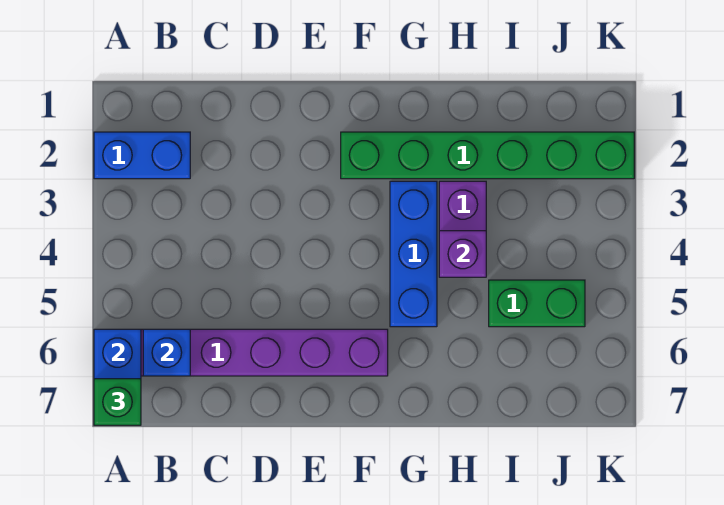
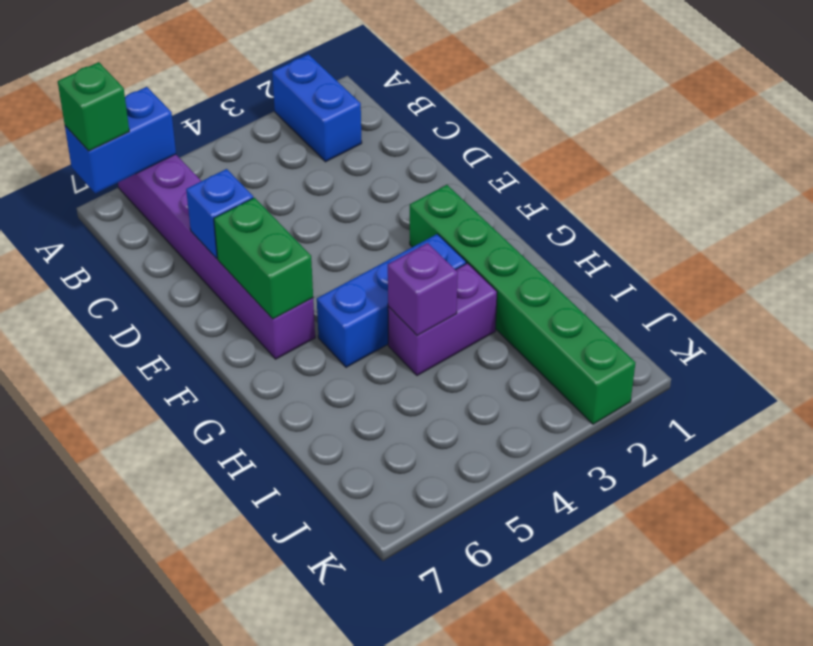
blue brick B6 level 2 -> blue brick D6 level 2
green brick I5:J5 level 1 -> green brick E6:F6 level 2

